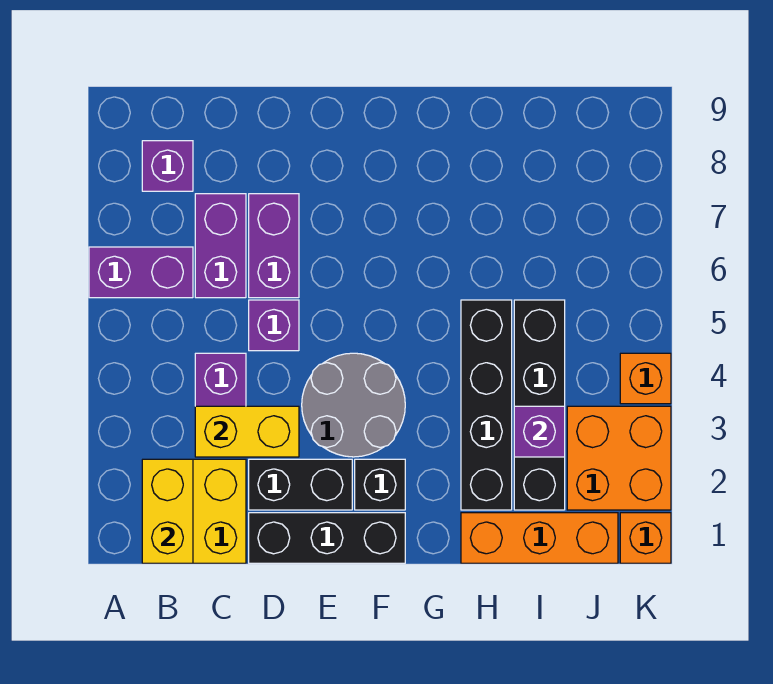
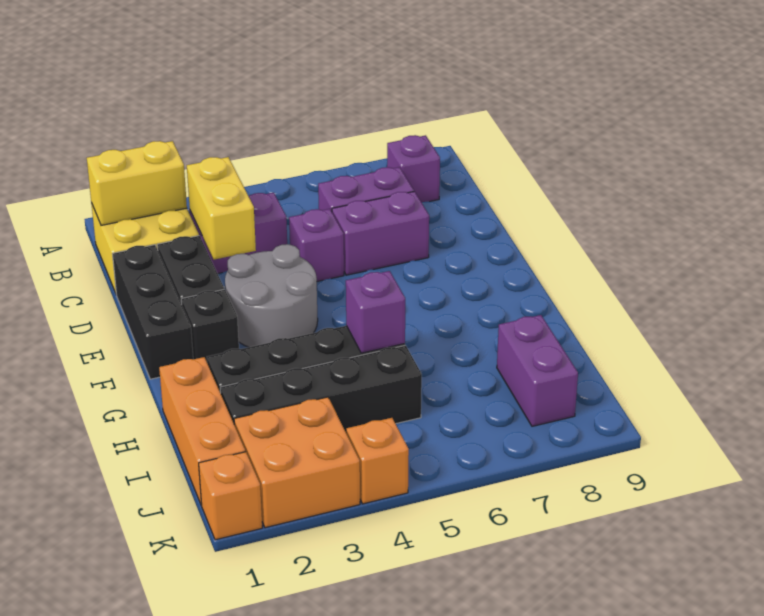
purple brick A6:B6 level 1 -> purple brick I8:J8 level 1
purple brick I3 level 2 -> purple brick H5 level 2

